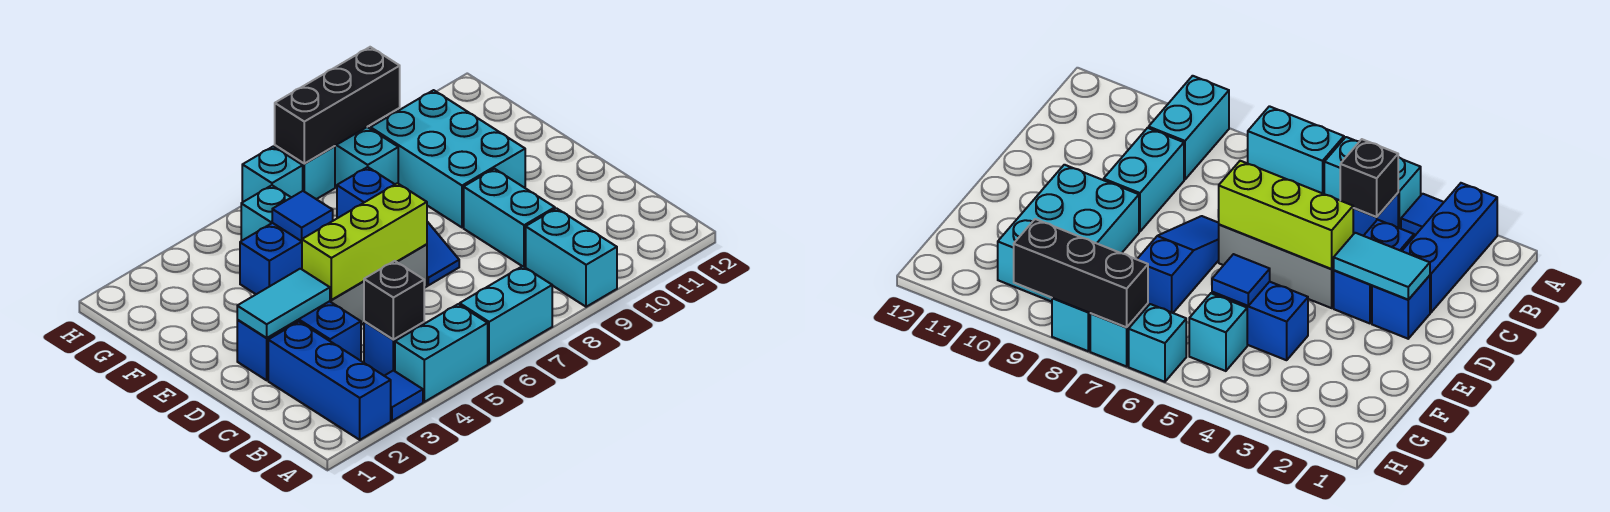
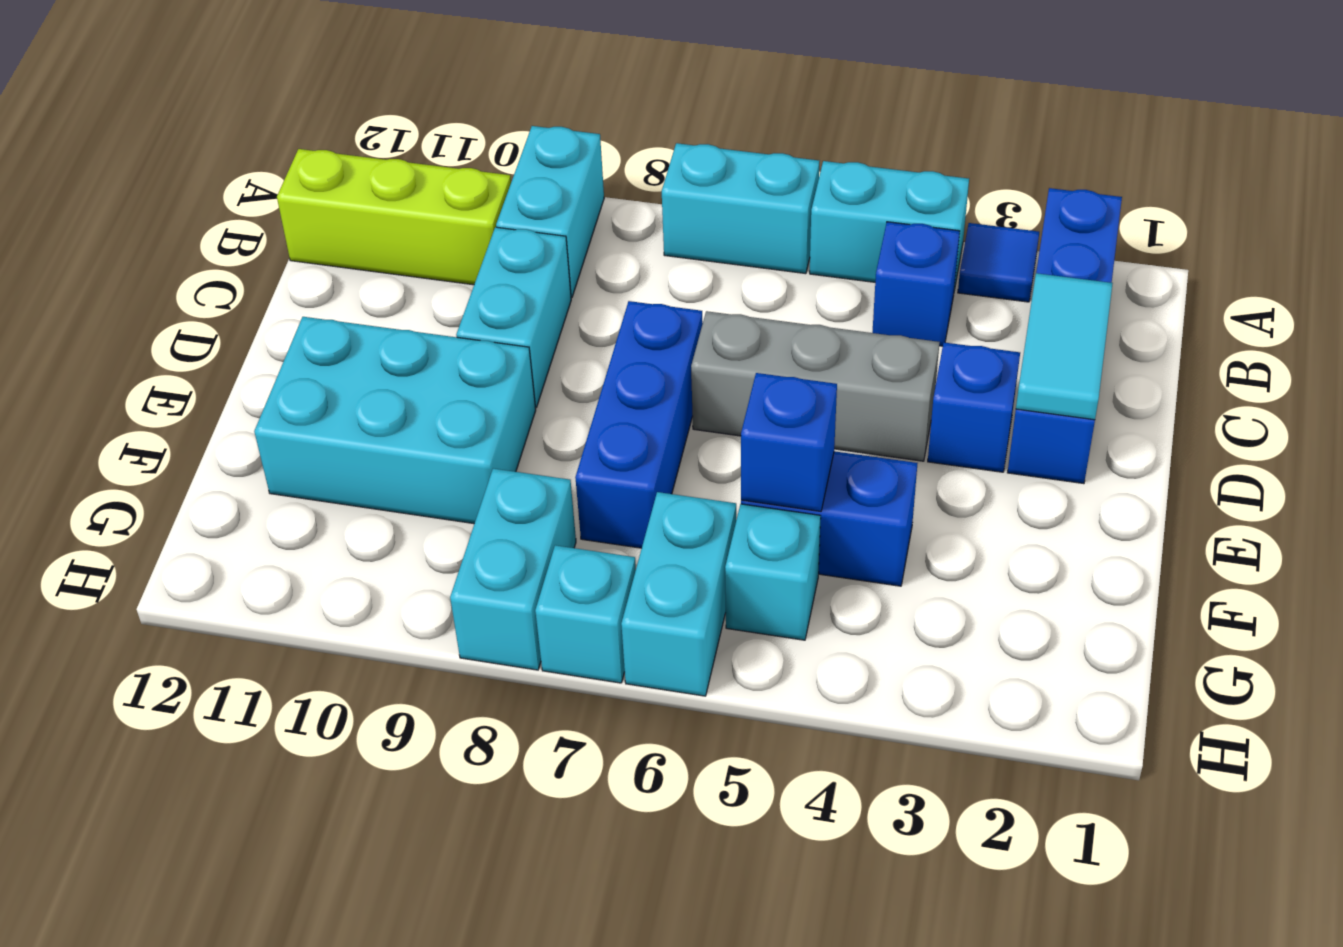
black brick B4 level 2 -> none
blue brick C3:D3 level 1 -> blue brick D3 level 1
cyan tile D2:D3 level 2 -> cyan tile C2:D2 level 2
lime brick D4:D6 level 2 -> lime brick B10:B12 level 1
blue slope D7:F7 level 1 top F -> blue brick D7:F7 level 1
cyan brick E9:G10 level 1 -> cyan brick E9:F11 level 1
blue tile F5 level 2 -> blue brick F5 level 2
cyan brick H6 level 1 -> cyan brick G6:H6 level 1
black brick H7:H9 level 2 -> none

